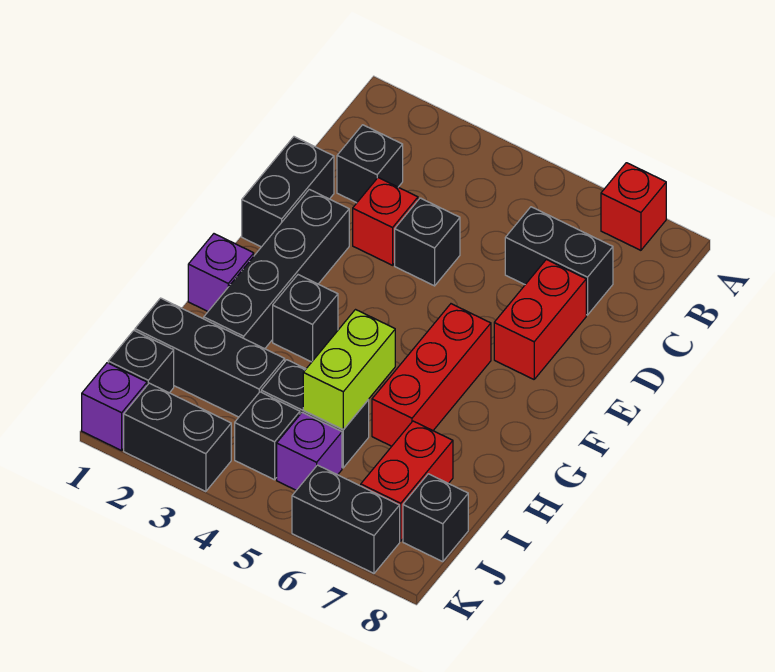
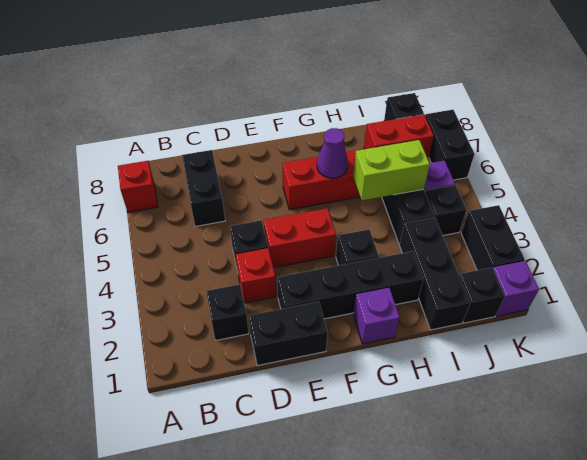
red brick D7:E7 level 1 -> red brick E4:F4 level 1
none -> purple cone G6 level 2

